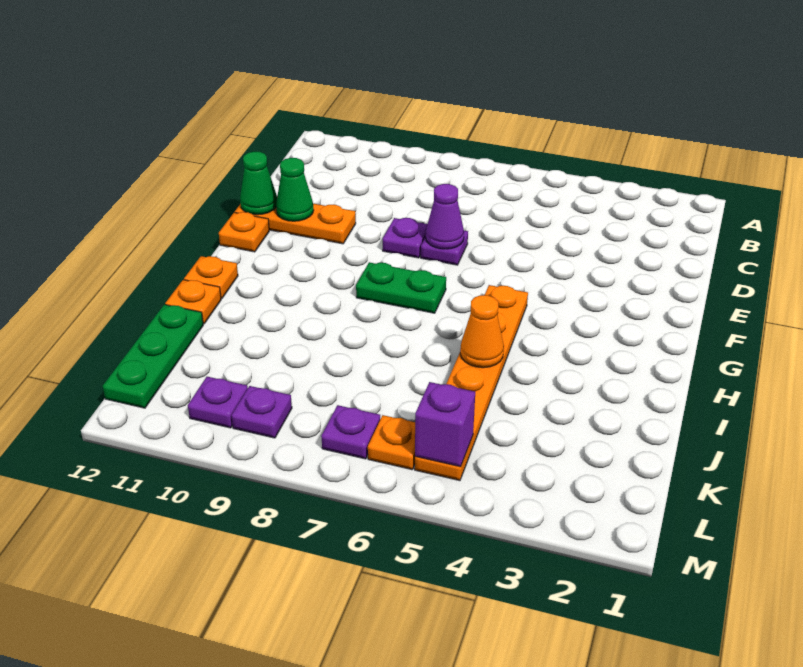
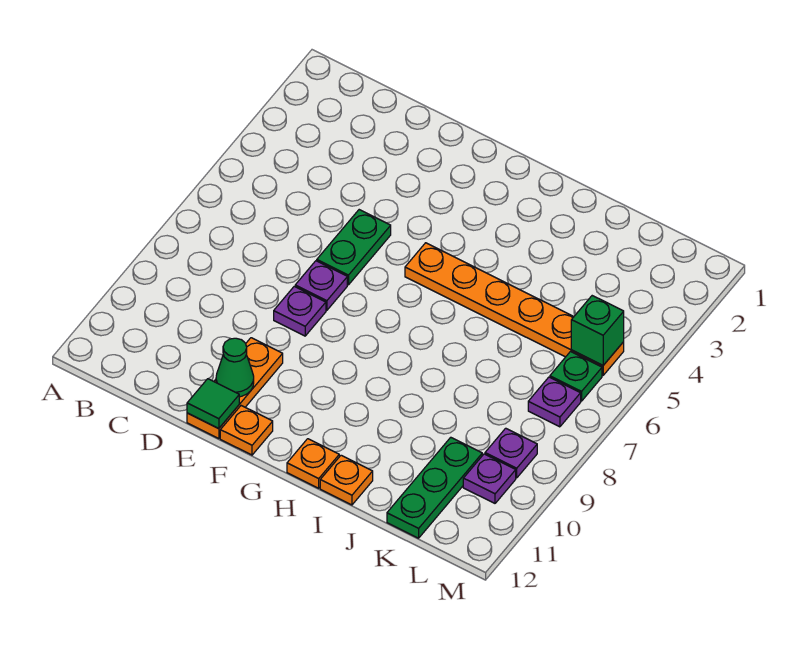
purple cone E7 level 2 -> none
green cone E12 level 2 -> green tile E12 level 2
green plate G7:G8 level 1 -> green plate E5:E6 level 1
orange cone I5 level 2 -> none
green plate J12:L12 level 1 -> green plate K10:K12 level 1
purple brick L5 level 2 -> green brick L5 level 2
orange plate L6 level 1 -> green plate L6 level 1

